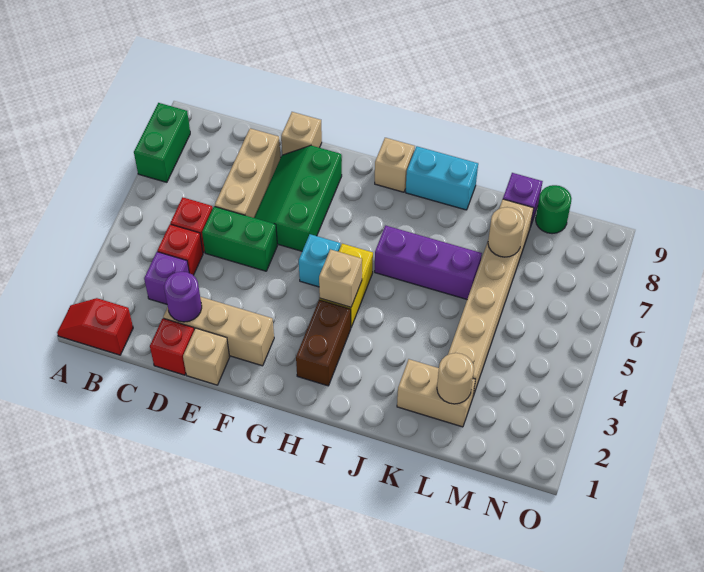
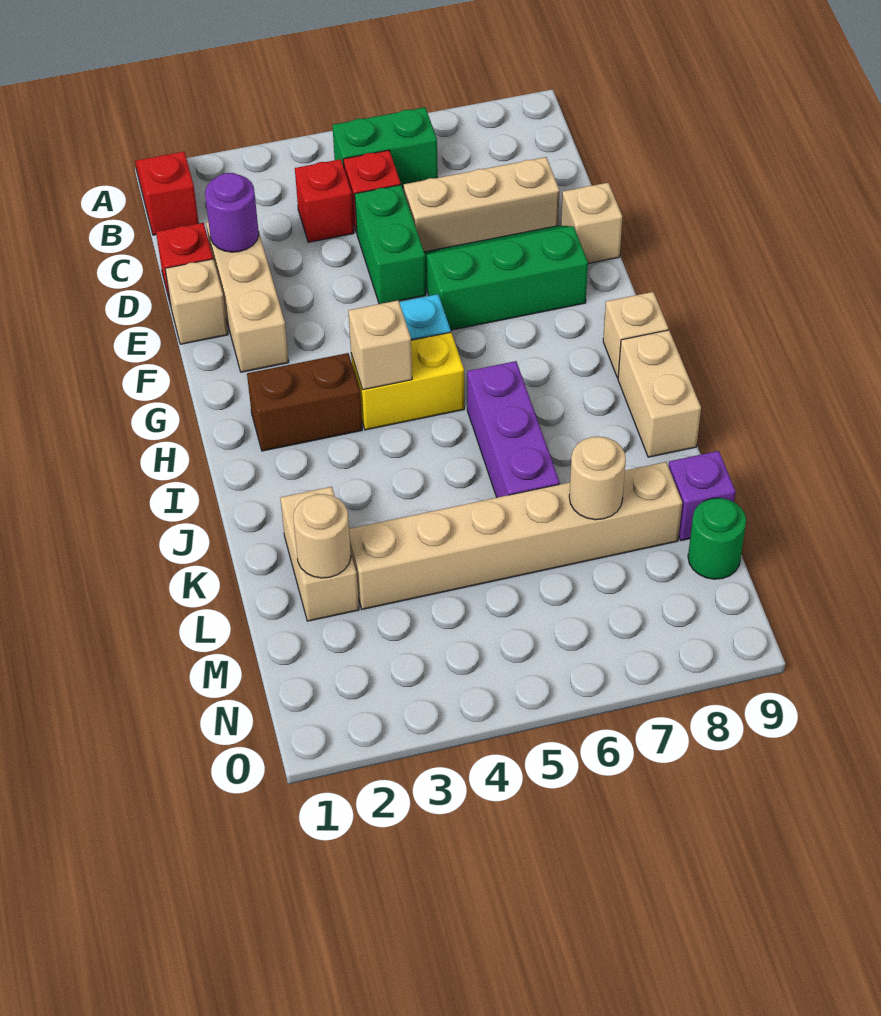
green brick A7:A8 level 1 -> green brick B5:B6 level 1
purple brick C3 level 1 -> none
cyan brick I9:J9 level 1 -> tan brick I9:J9 level 1

